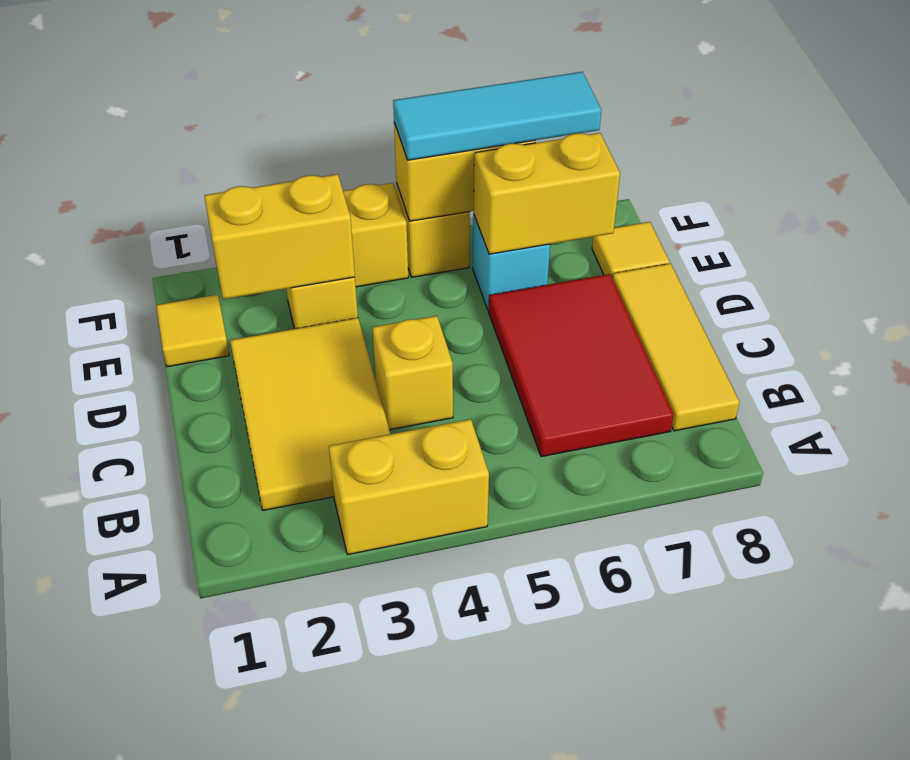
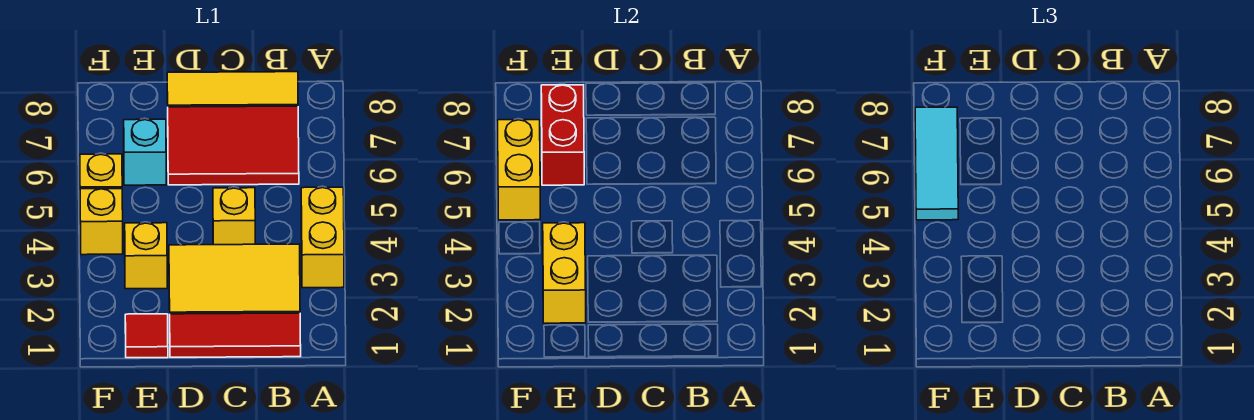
none -> red tile B1:D1 level 1
yellow tile E1 level 1 -> red tile E1 level 1
yellow brick E6:E7 level 2 -> red brick E6:E7 level 2
yellow tile E8 level 1 -> none

